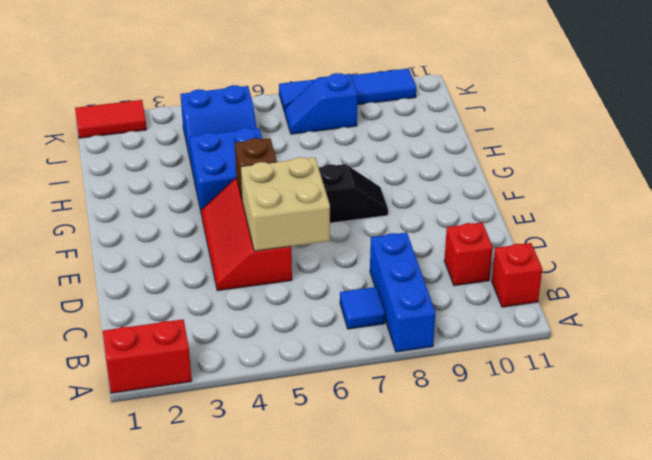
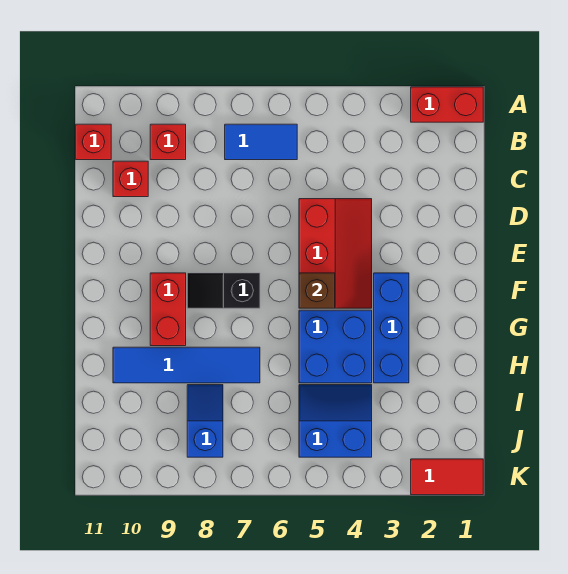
blue brick A8:C8 level 1 -> blue brick F3:H3 level 1
blue tile B7 level 1 -> blue tile B6:B7 level 1
none -> red brick B9 level 1
tan brick D5:E6 level 2 -> none
none -> red brick F9:G9 level 1
blue slope J7:J8 level 1 top 8 -> blue slope I8:J8 level 1 top J
blue tile K7:K10 level 1 -> blue tile H7:H10 level 1

